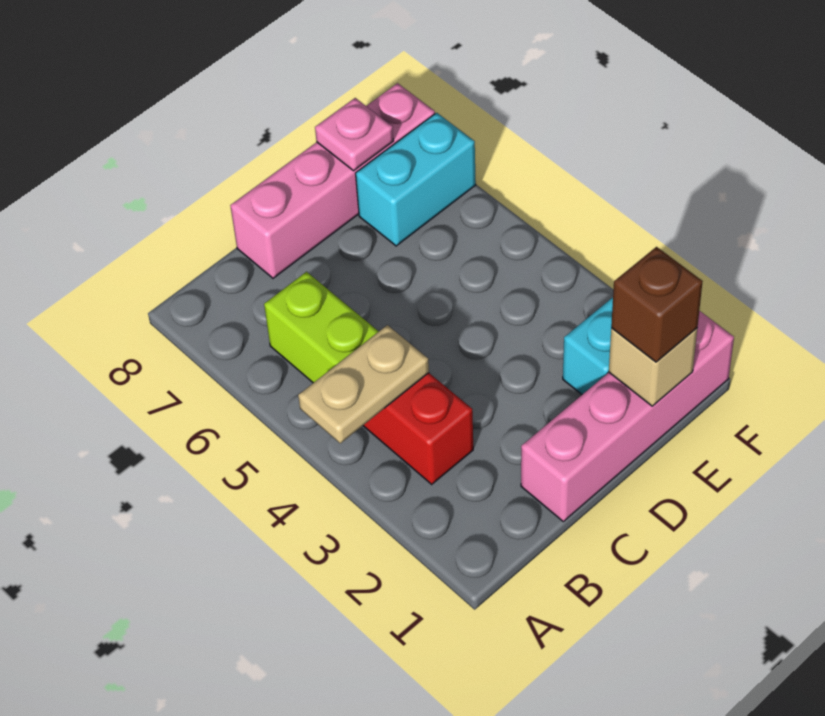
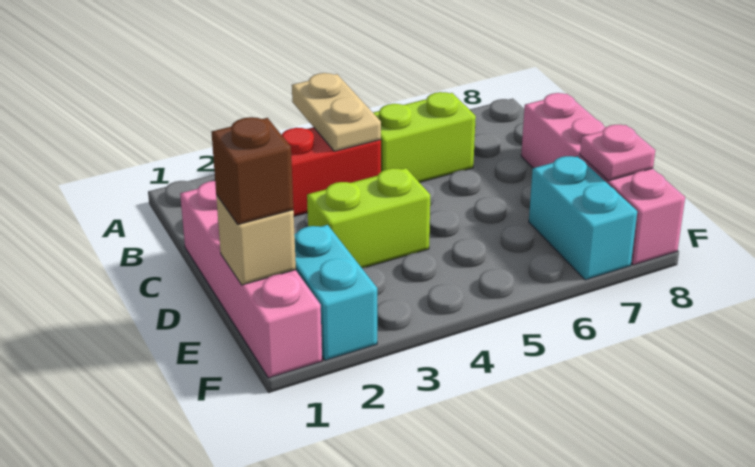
none -> lime brick D3:D4 level 1

